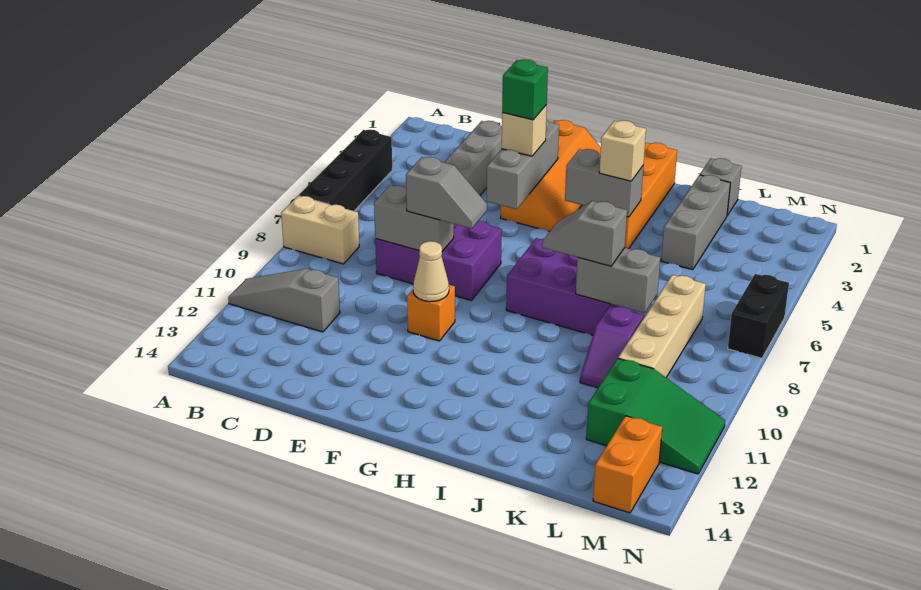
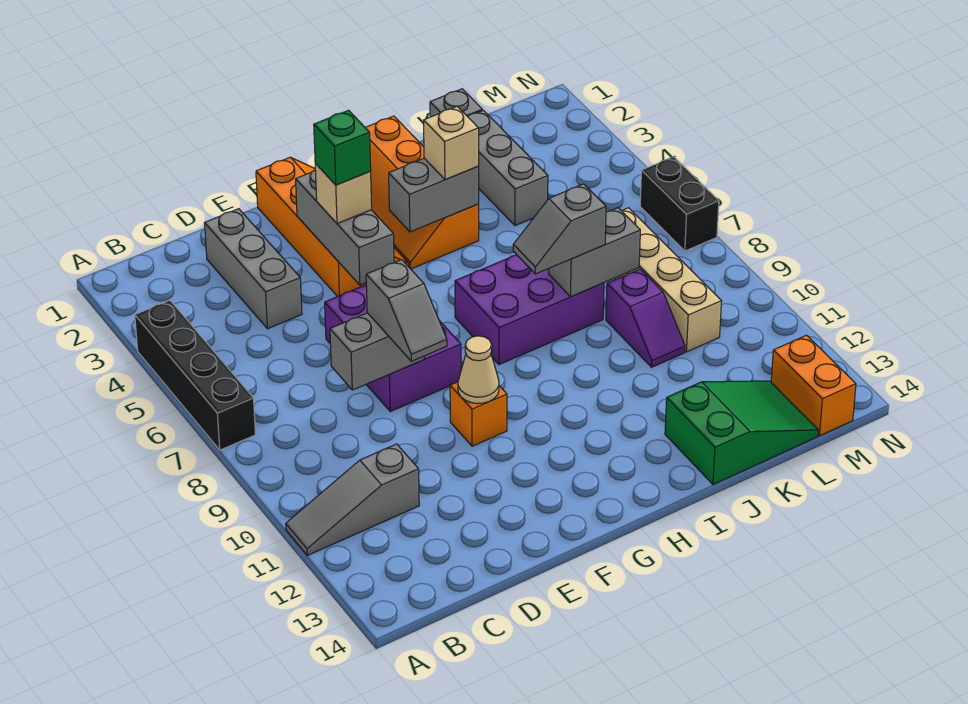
tan brick A8:B8 level 1 -> none
purple brick D7:F8 level 1 -> purple brick E6:F8 level 1
grey slope E8:F8 level 3 top E -> grey slope E8:E9 level 3 top 8
green slope L11:N12 level 1 top L -> green slope J13:L14 level 1 top J

